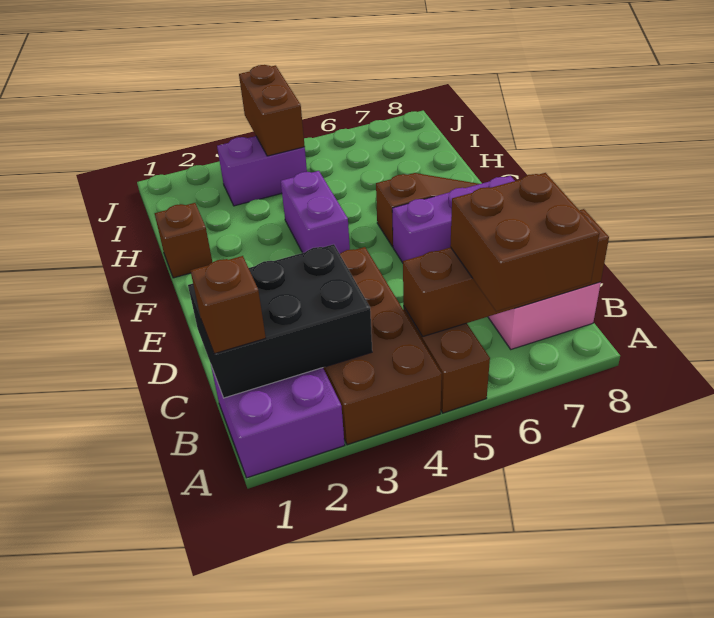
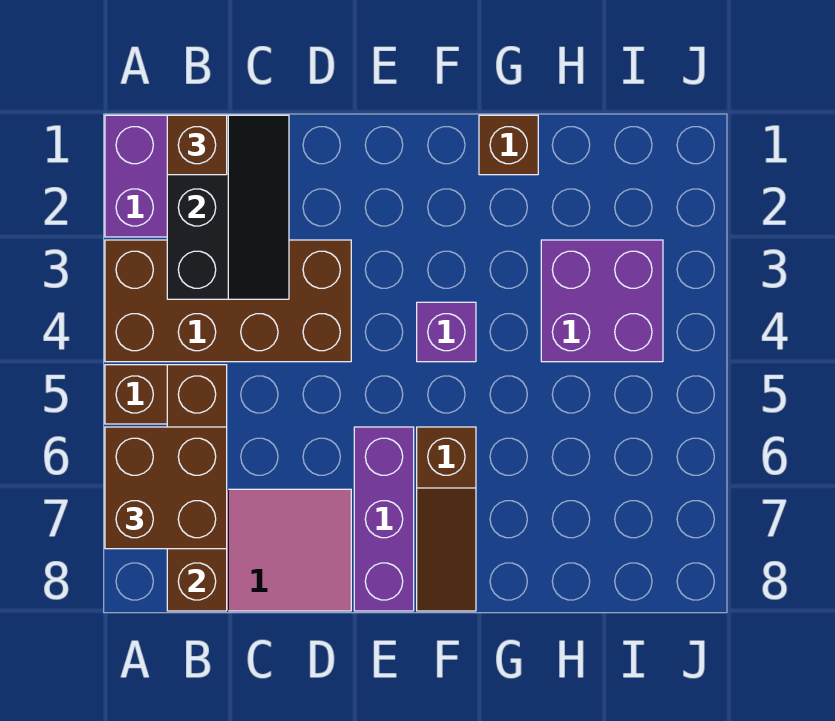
black brick B1:C3 level 2 -> black slope B1:C3 level 2 top B
purple brick F4:G4 level 1 -> purple brick F4 level 1
purple brick I3:I4 level 1 -> purple brick H3:I4 level 1
brown brick I4:J4 level 2 -> none

